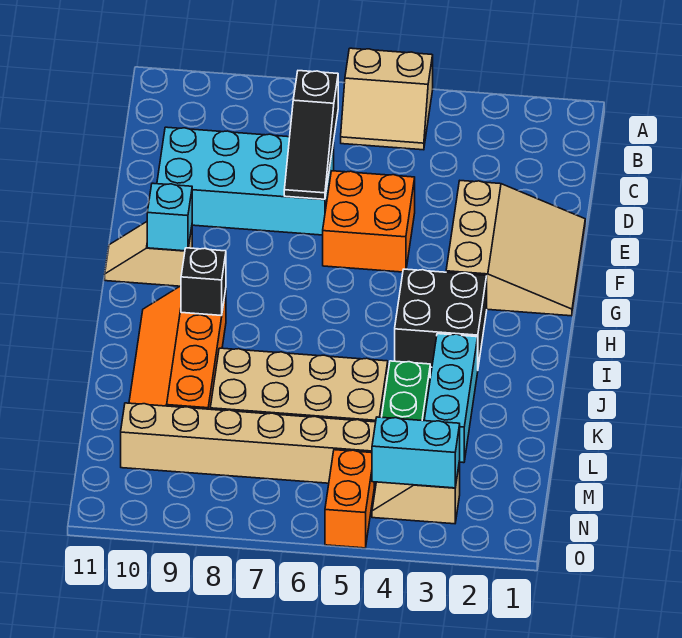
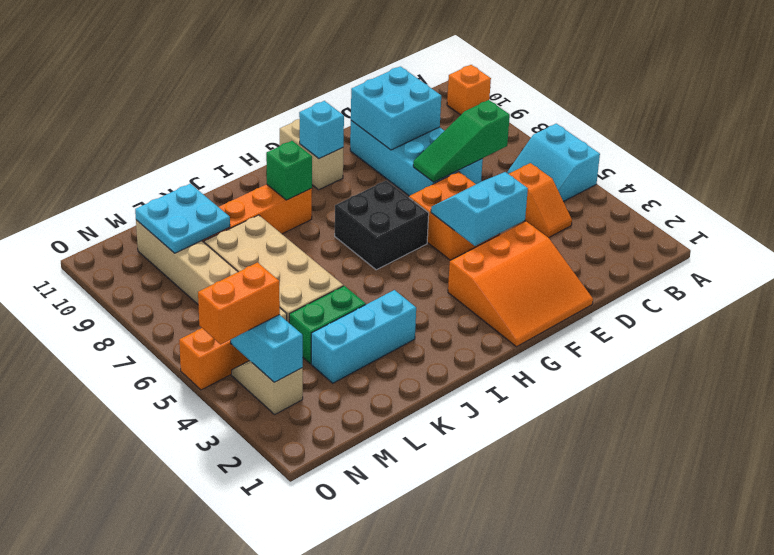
tan slope A5:B6 level 1 top A -> cyan slope A5:B6 level 1 top A
none -> orange brick A10 level 1
none -> orange slope C4:C5 level 1 top 5
black slope C7:E7 level 2 top C -> green slope C7:E7 level 2 top C
none -> cyan brick D9:E10 level 2
tan slope E1:G3 level 1 top 3 -> orange slope E1:G3 level 1 top 3
none -> cyan slope E4:F5 level 2 top 4
tan slope G10:G11 level 1 top 10 -> tan brick G10:G11 level 1
black brick H3:I4 level 1 -> black brick G6:H7 level 1
black brick I9 level 2 -> green brick I9 level 2
none -> cyan plate L9:M10 level 2
none -> orange brick N4:O4 level 3

